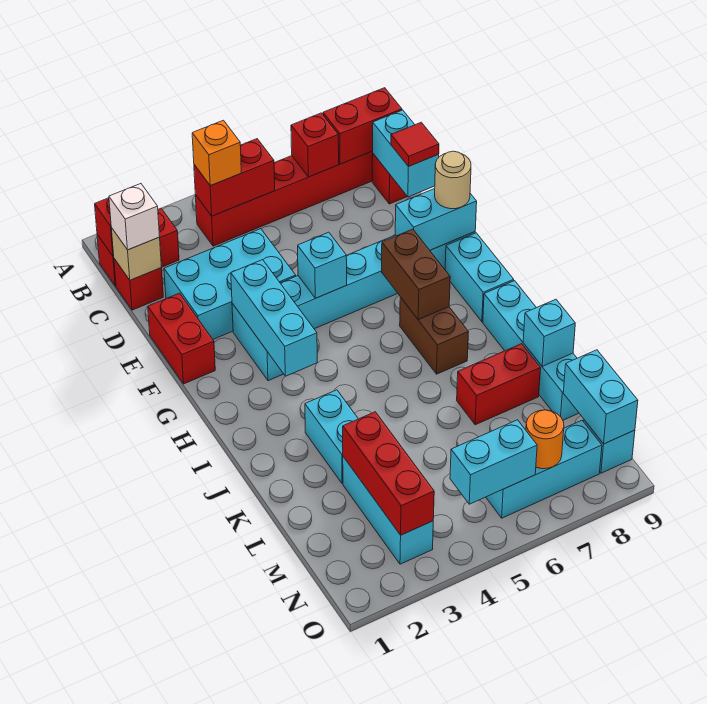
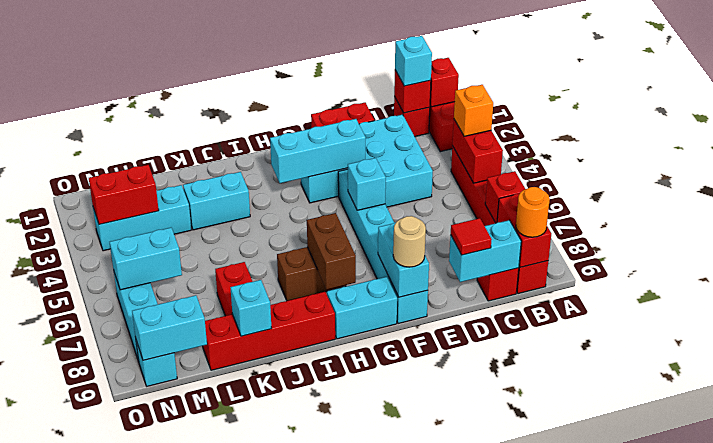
tan brick C1 level 2 -> red brick C1 level 2
white brick C1 level 3 -> cyan brick C1 level 3
brown brick G7:H7 level 2 -> brown brick H7:H8 level 2
cyan brick I9:L9 level 1 -> red brick I9:L9 level 1
red brick L3:N3 level 2 -> red brick M3:N3 level 2
cyan brick N5:N6 level 2 -> cyan brick M6:N6 level 2
orange round brick N7 level 2 -> orange round brick B9 level 3

